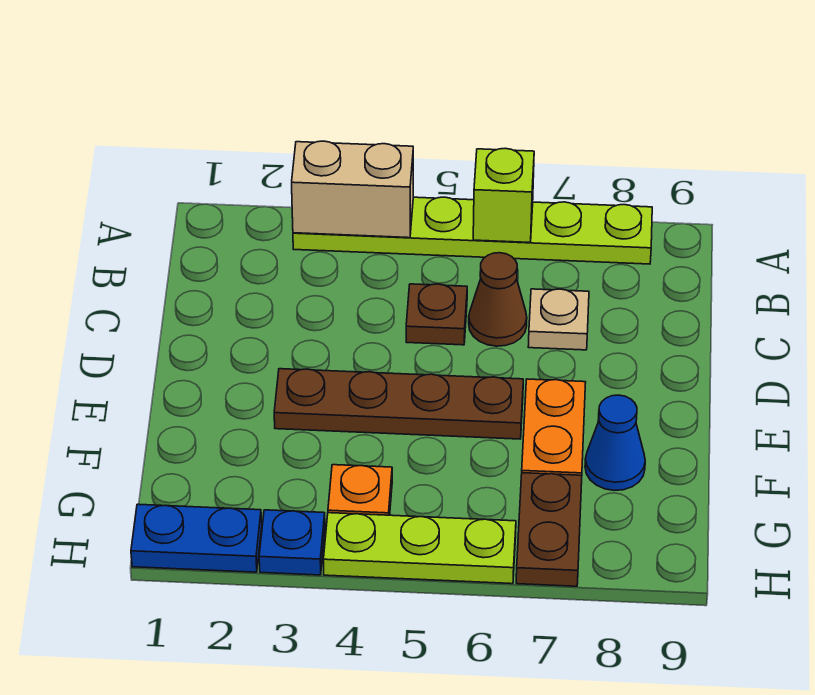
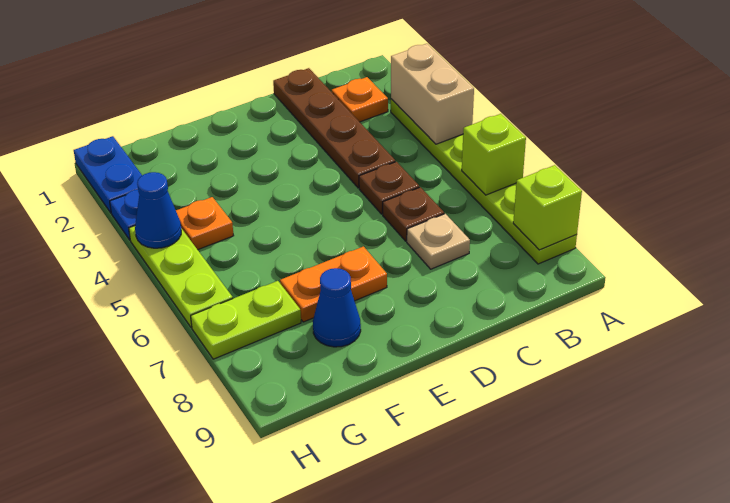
none -> lime brick A8 level 2
none -> orange plate B2 level 1
brown cone C6 level 1 -> brown plate C6 level 1
brown plate E3:E6 level 1 -> brown plate C1:C4 level 1
brown plate G7:H7 level 1 -> lime plate G7:H7 level 1
none -> blue cone H4 level 2

